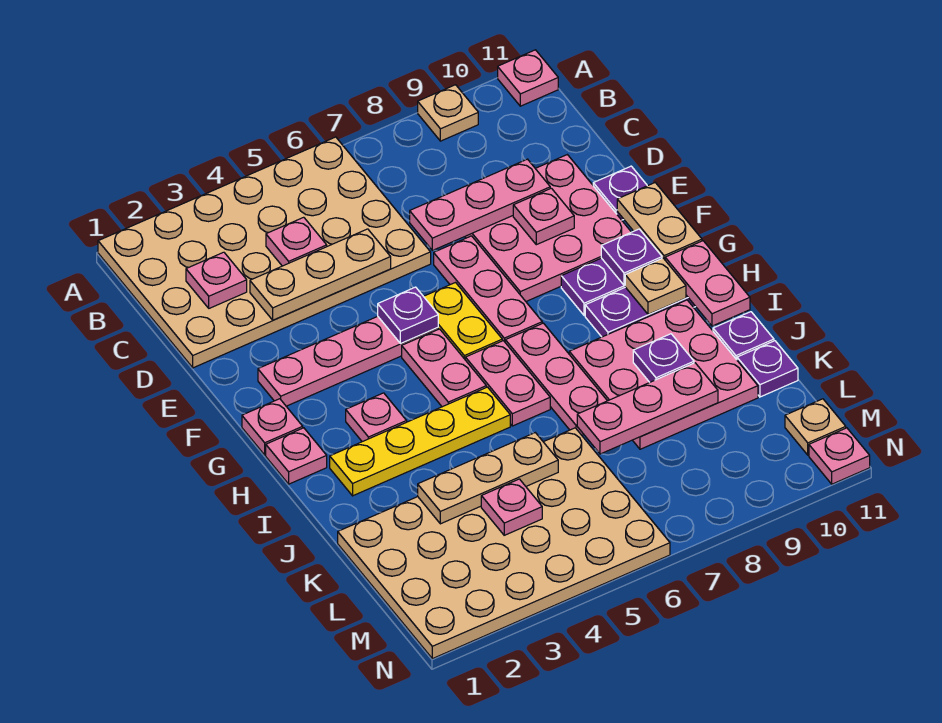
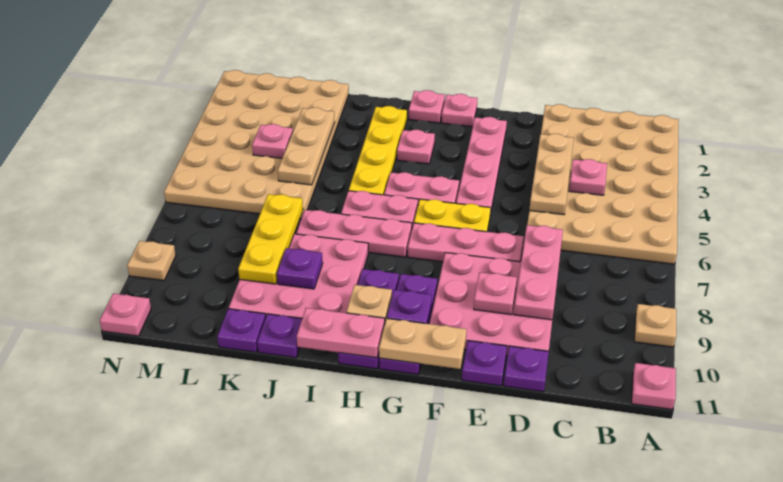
pink plate C2 level 2 -> none
purple plate F5 level 2 -> purple plate D11 level 1
pink plate K7:K9 level 2 -> yellow plate K7:K9 level 2
tan plate M11 level 1 -> tan plate N9 level 1

